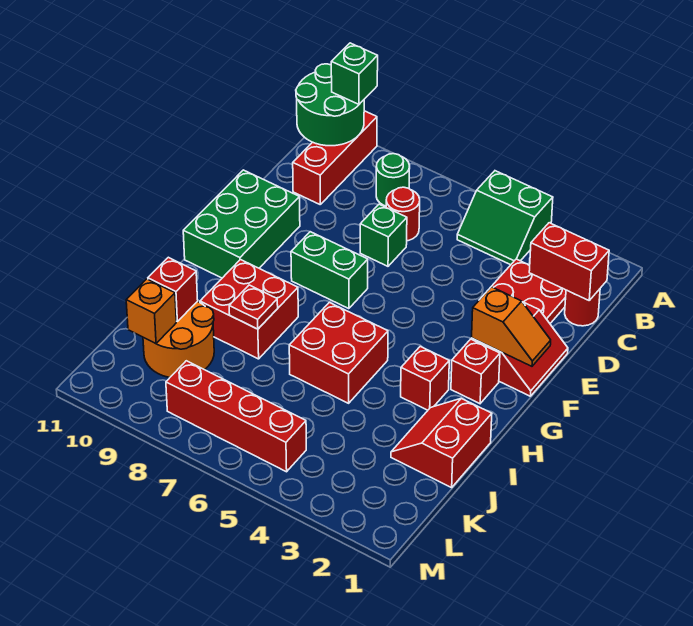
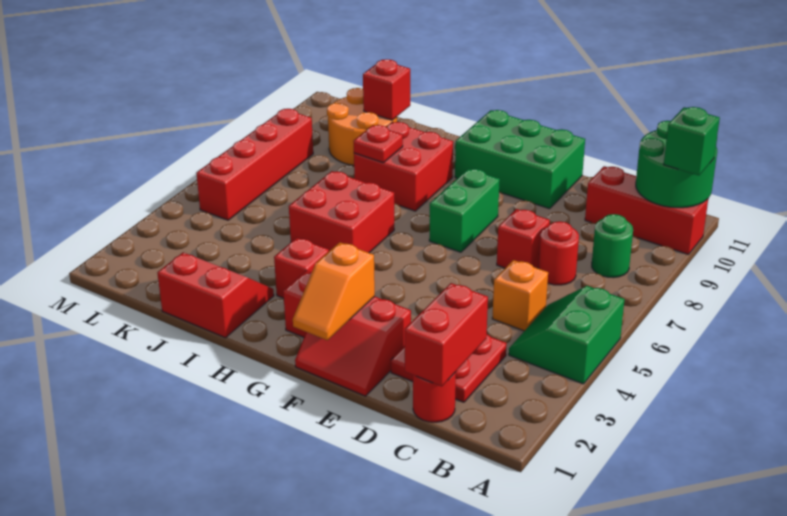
green brick D7 level 1 -> red brick D7 level 1
orange brick K10 level 2 -> orange brick C5 level 1

